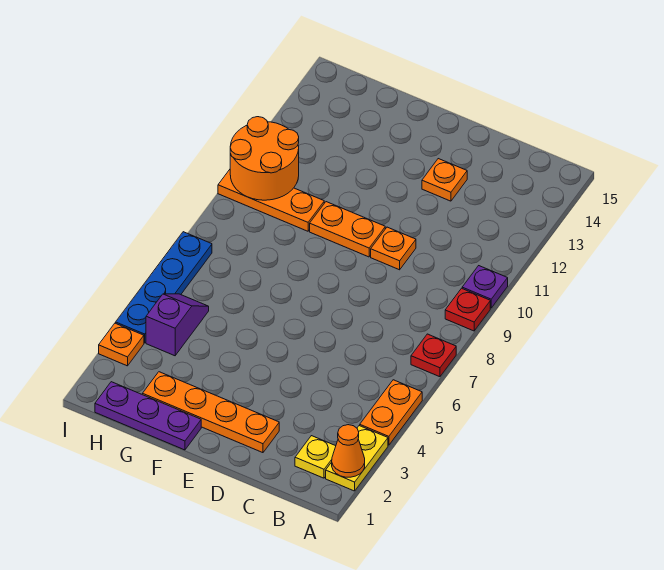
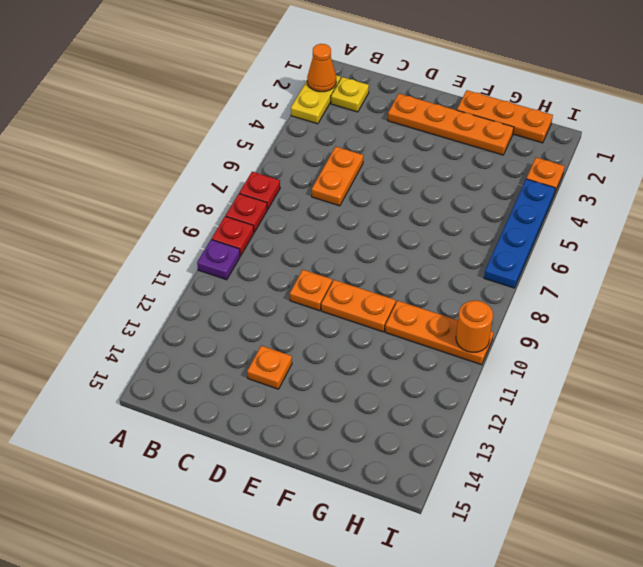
orange plate A4:A5 level 1 -> orange plate C5:C6 level 1
none -> red plate A8 level 1
purple plate F1:H1 level 1 -> orange plate F1:H1 level 1
purple slope H4:H5 level 1 top 4 -> none
orange round brick H10:I11 level 2 -> orange round brick I10 level 2

